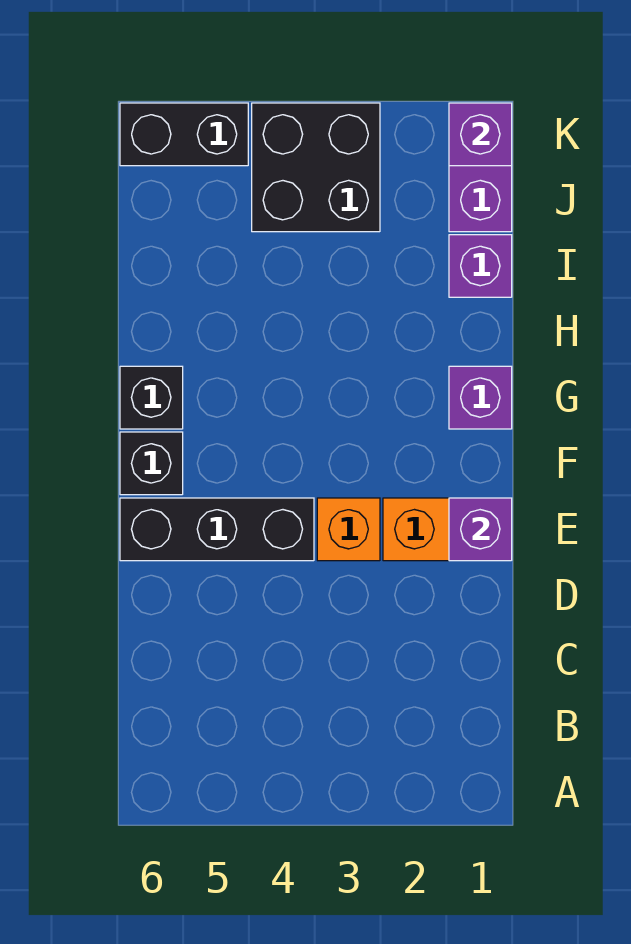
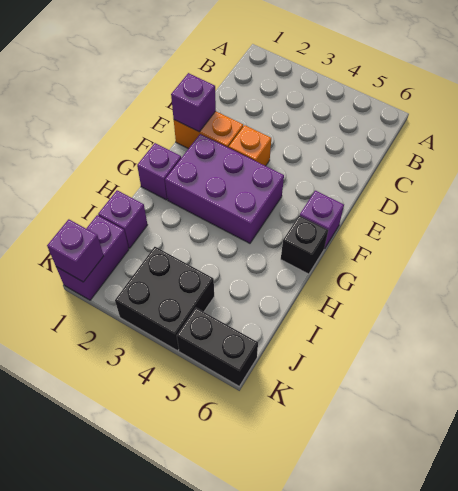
black brick E4:E6 level 1 -> none
none -> purple brick F2:G4 level 1
black brick F6 level 1 -> purple brick F6 level 1

